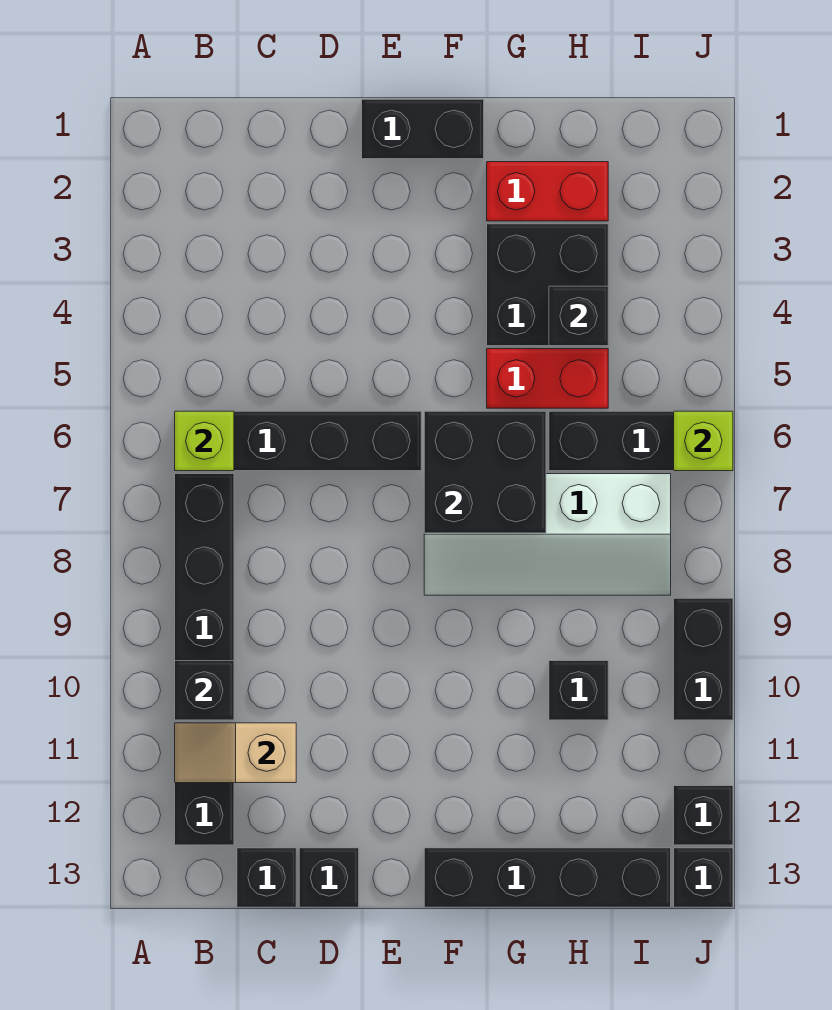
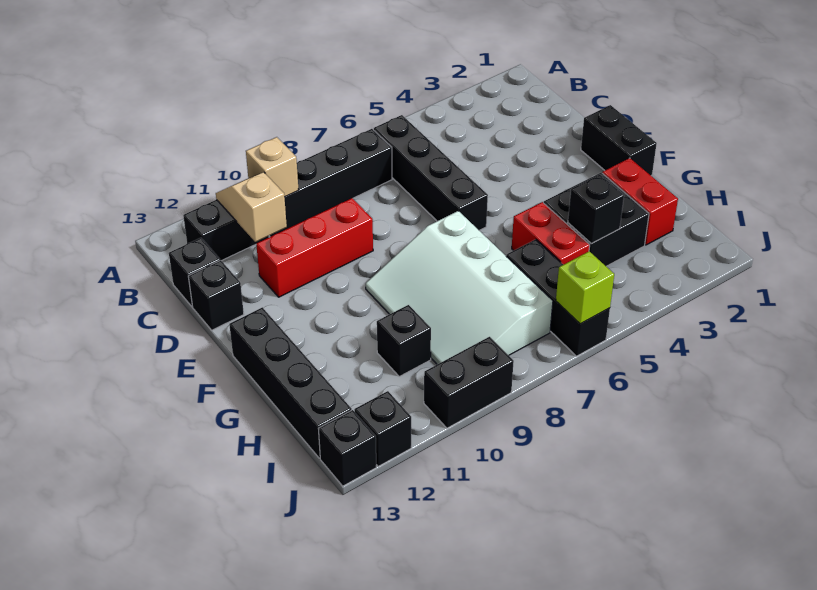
lime brick B6 level 2 -> none
black brick B10 level 2 -> tan brick B10 level 2
none -> red brick D9:D11 level 1
black brick F6:G7 level 2 -> none
white slope F7:I8 level 1 top 7 -> white slope F7:I9 level 1 top 7

